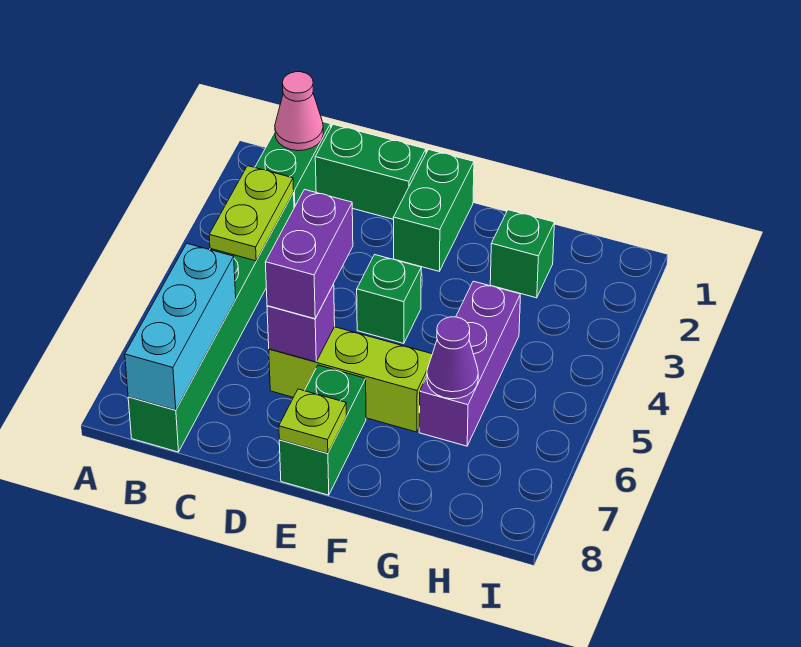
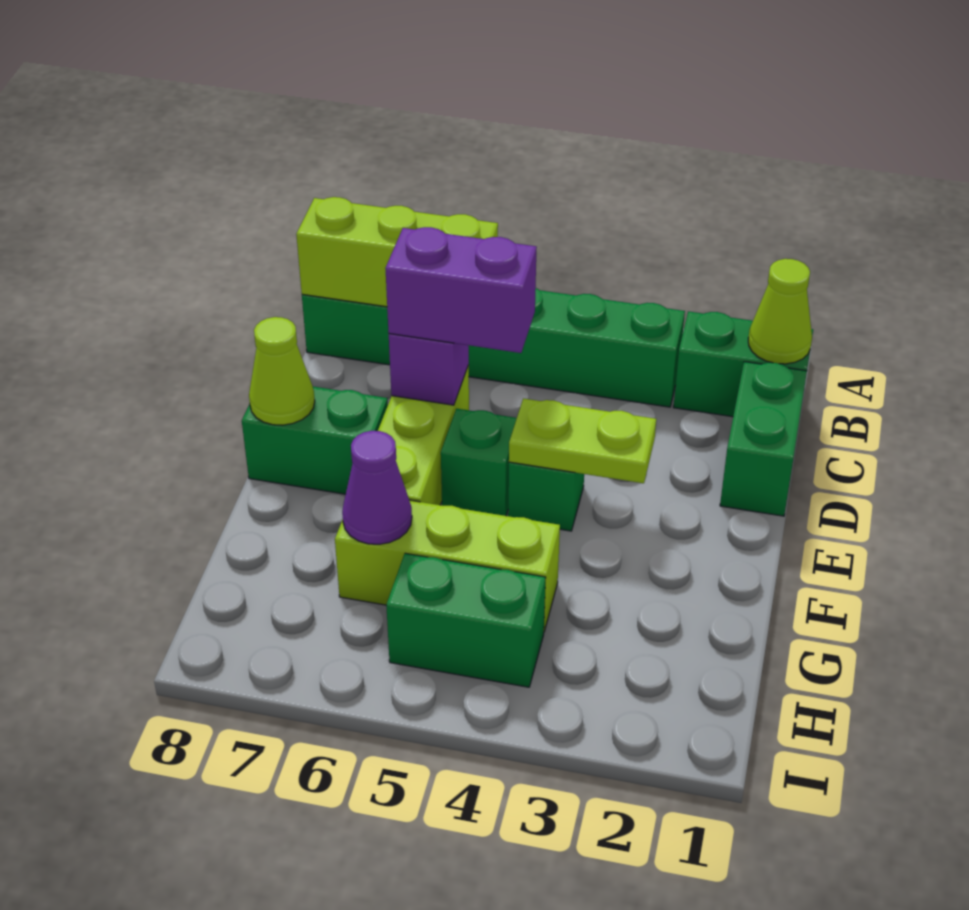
pink cone B1 level 2 -> lime cone B1 level 2
lime plate B3:B4 level 2 -> lime plate E3:E4 level 2
cyan brick B6:B8 level 2 -> lime brick B6:B8 level 2
green brick E1:E2 level 1 -> green brick H4:H5 level 1
lime plate E8 level 2 -> lime cone E8 level 2
green brick G2 level 1 -> green brick E5 level 1
purple brick G4:G6 level 1 -> lime brick G4:G6 level 1

